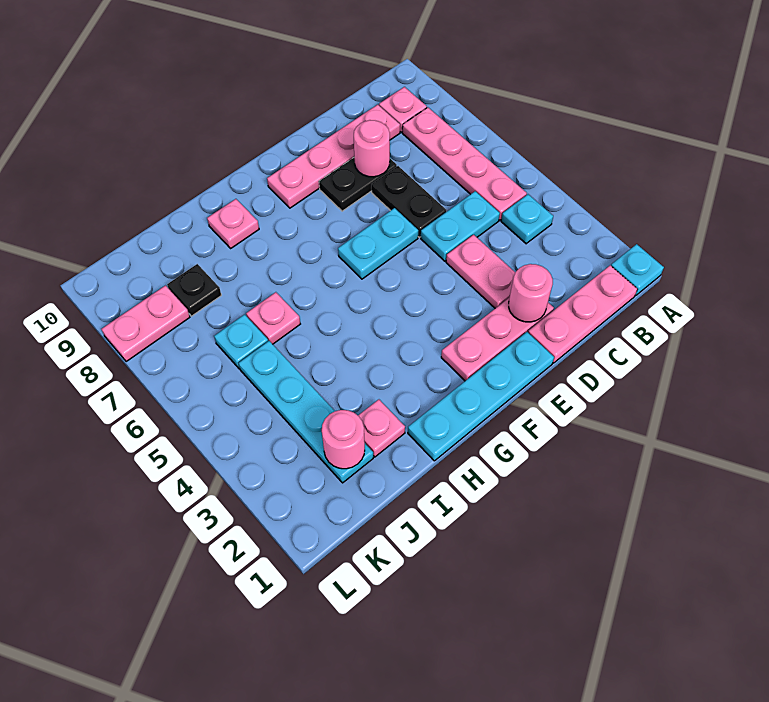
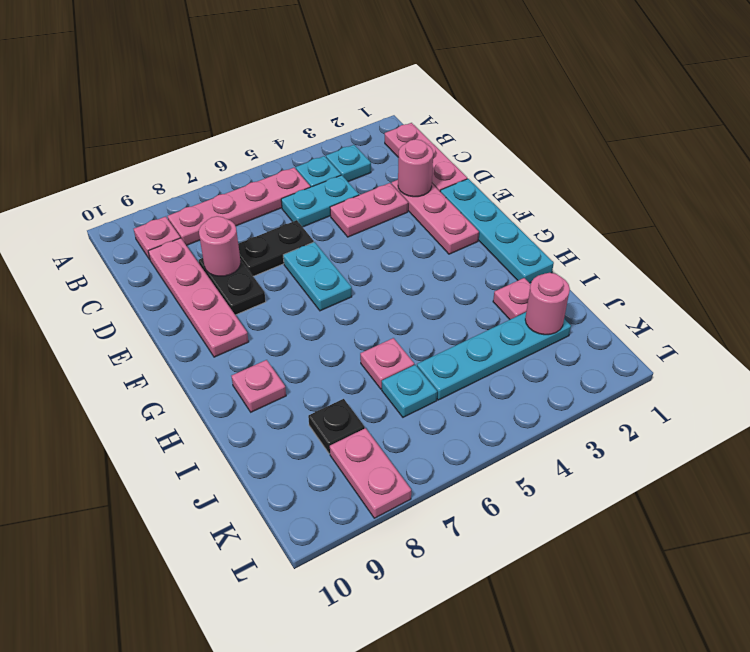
cyan plate A1 level 1 -> cyan plate B3 level 1
cyan plate C5:D5 level 1 -> cyan plate C4:C5 level 1

